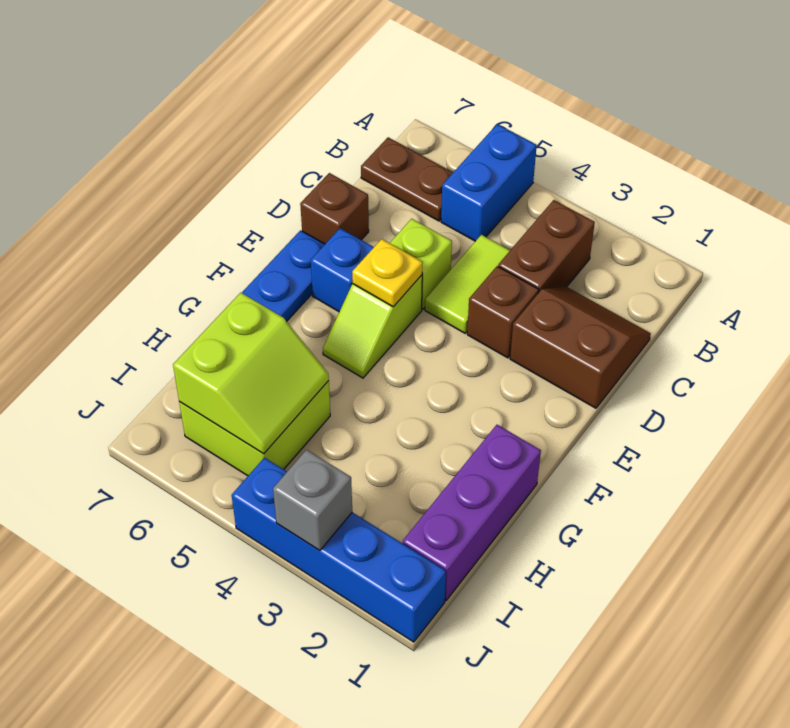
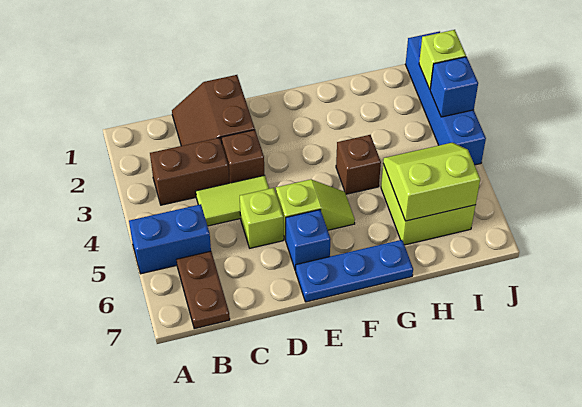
brown brick D7 level 1 -> brown brick G4 level 1
yellow plate E5 level 2 -> none
purple brick G1:I1 level 1 -> none
none -> lime brick J2 level 2
grey brick J3 level 2 -> blue brick J3 level 2

